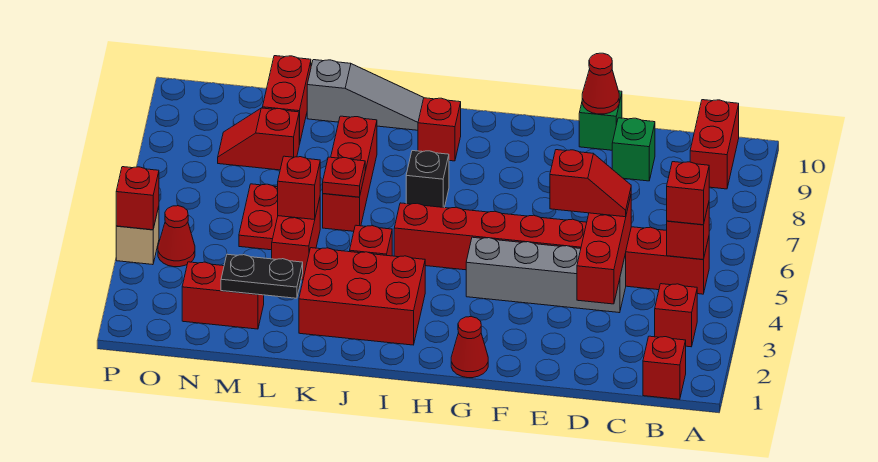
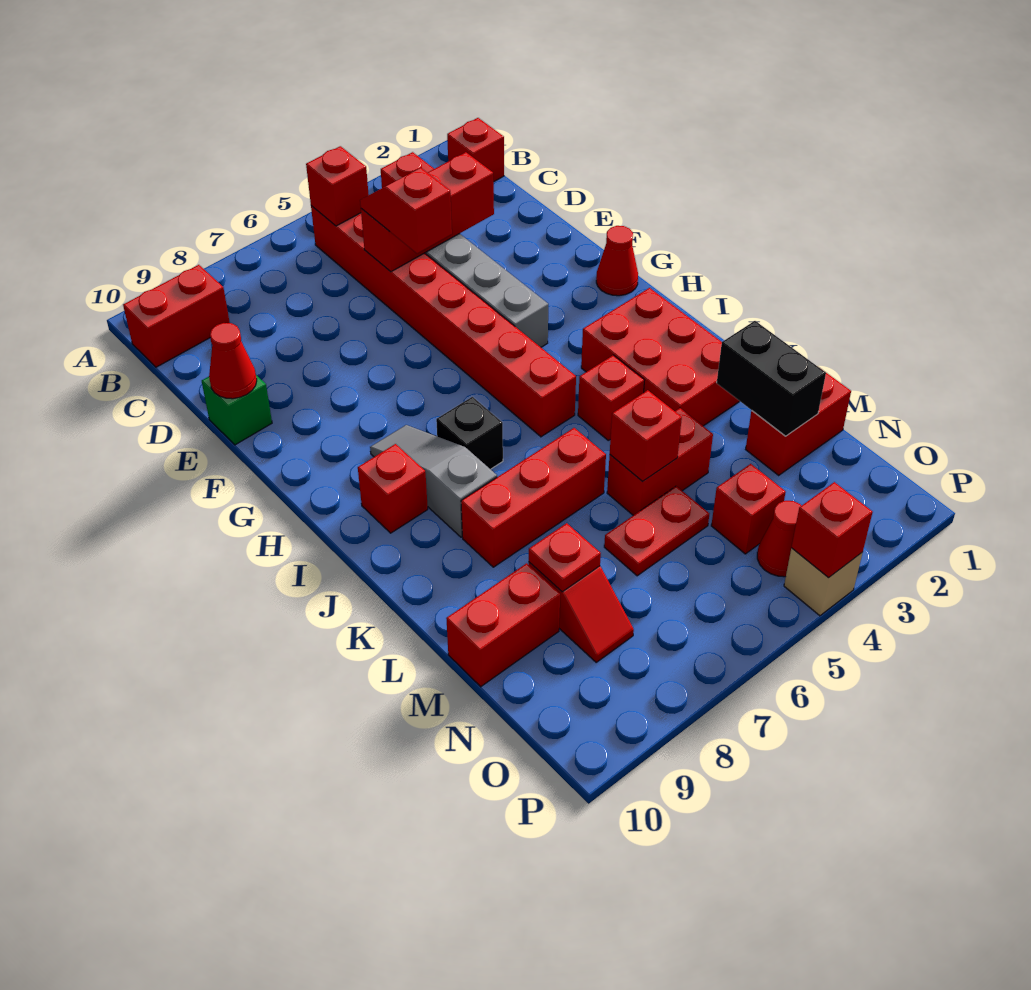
red brick B5 level 3 -> red brick N4 level 1
green brick D9 level 1 -> none
grey slope J10:L10 level 1 top L -> grey slope H8:J8 level 1 top J
red plate K6 level 2 -> red plate M8 level 2
black plate L2:M2 level 2 -> black brick L2:M2 level 2
red brick M2:N2 level 1 -> red brick M1:M2 level 1

